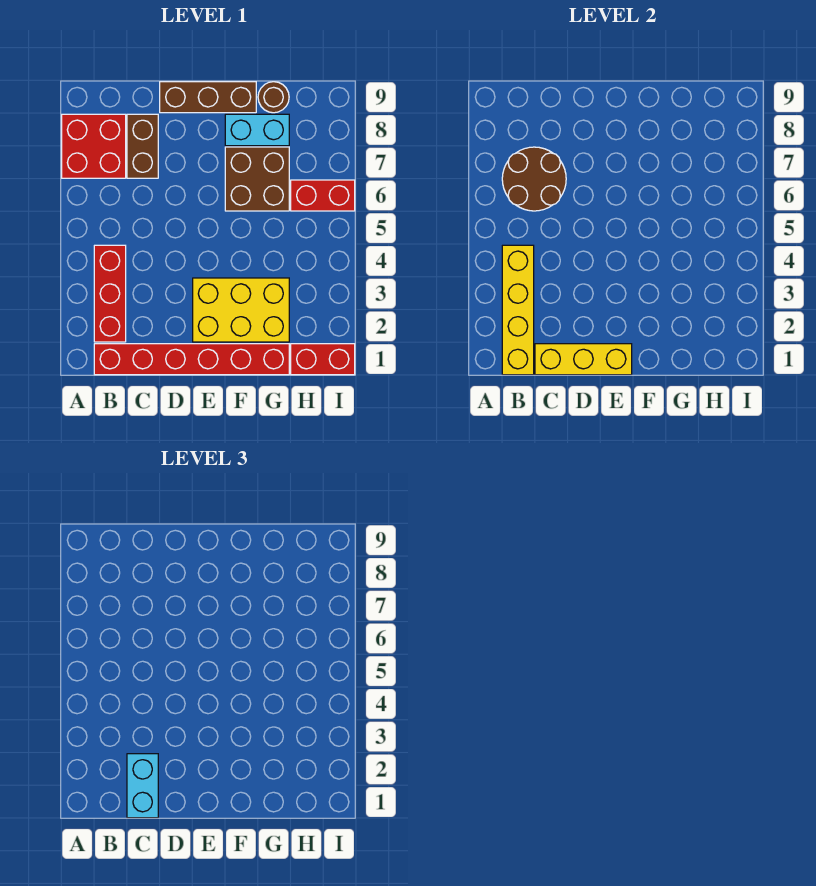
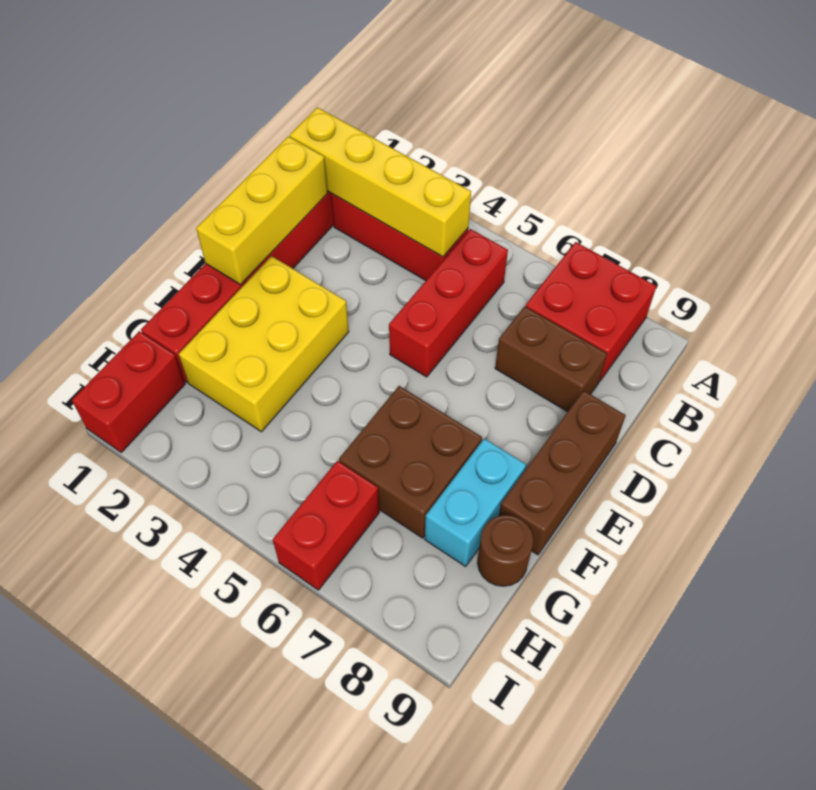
none -> red brick B5:D5 level 1
brown round brick B6:C7 level 2 -> none
cyan brick C1:C2 level 3 -> none

